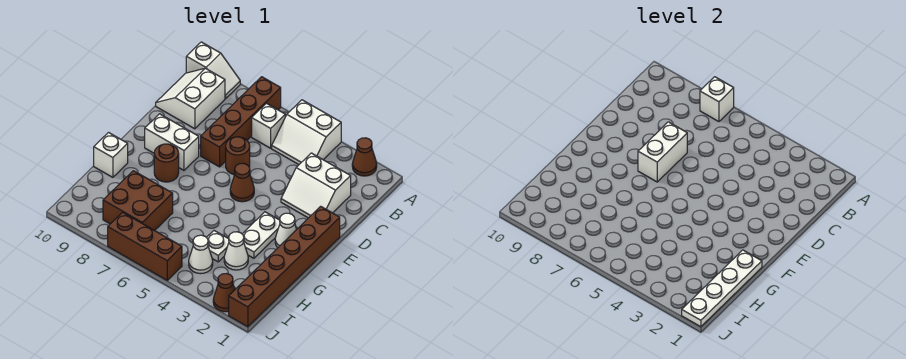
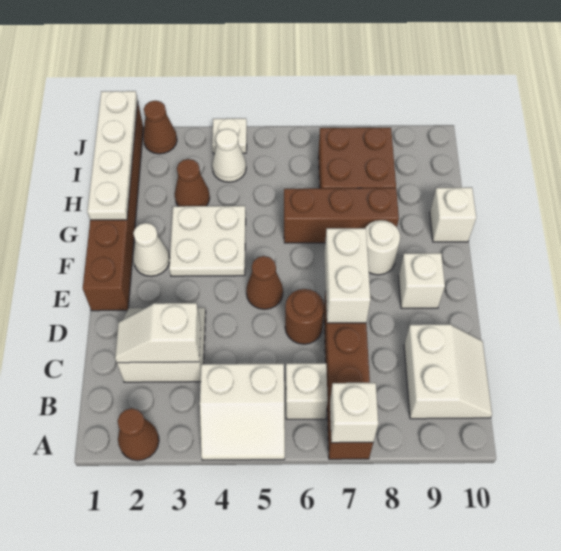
white slope A4:B5 level 1 top A -> white slope A4:B5 level 1 top B
white slope A9:A10 level 1 top 10 -> white slope C2:C3 level 2 top 3
white brick E8:E9 level 1 -> white brick E9 level 1
white plate F3:G3 level 1 -> white plate F3:G4 level 1
brown round brick F8 level 1 -> white round brick F8 level 1
white cone H3 level 1 -> brown cone H3 level 1
white plate H4 level 1 -> white plate J4 level 1
brown brick J5:J7 level 1 -> brown brick G6:G8 level 1

